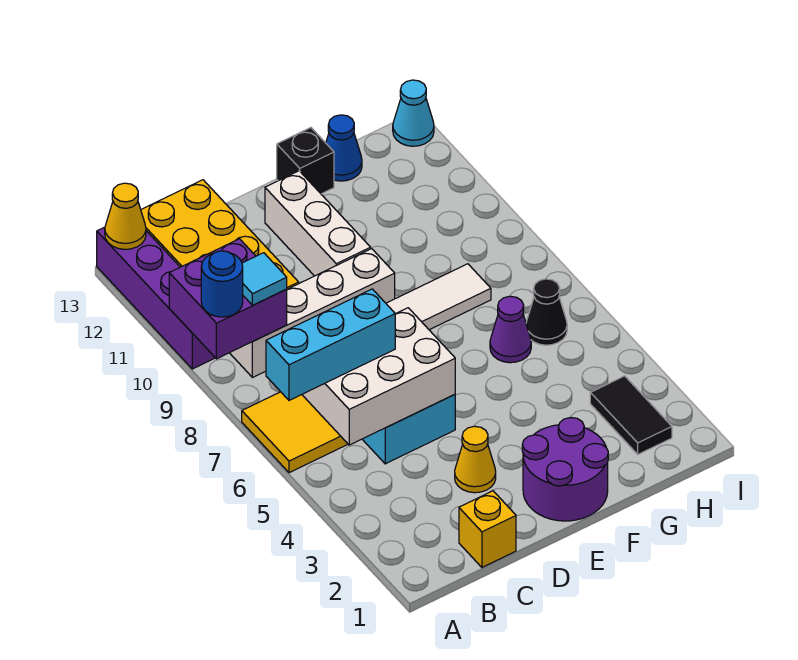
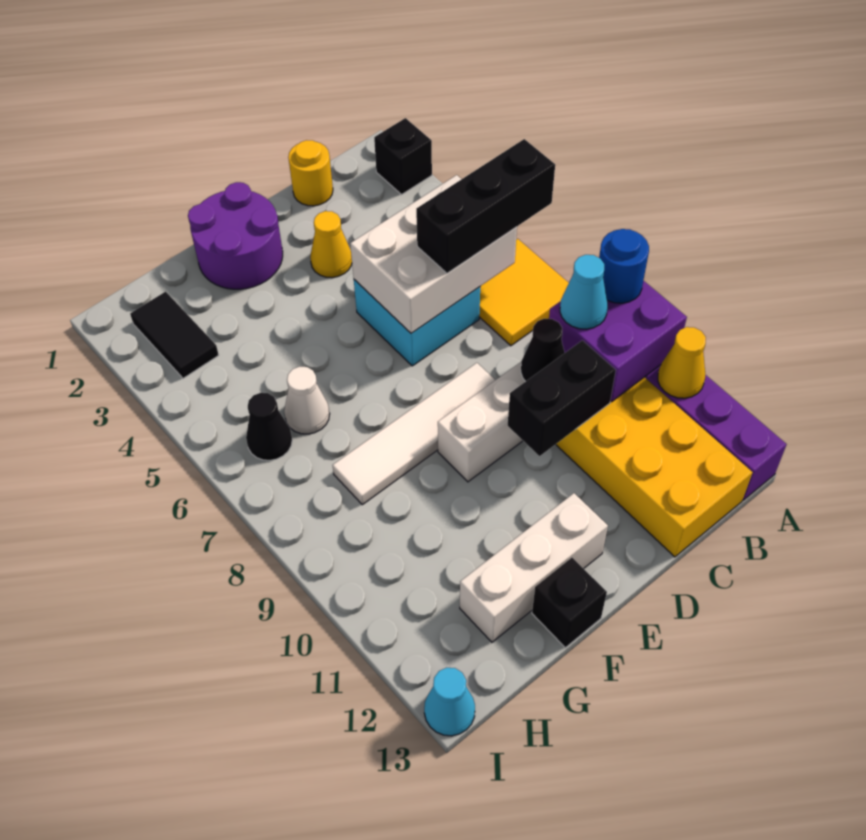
none -> black brick A2 level 1
cyan brick A6:C6 level 3 -> black brick A6:C6 level 3
yellow cone A13 level 2 -> yellow cone A11 level 2
cyan tile B9 level 3 -> cyan cone B9 level 3
yellow brick C1 level 1 -> yellow round brick C1 level 1
none -> black cone C9 level 2
none -> black brick C10:D10 level 2
white brick E10:E12 level 1 -> white brick E12:G12 level 1
purple cone G6 level 1 -> white cone G6 level 1
blue cone G13 level 1 -> none

